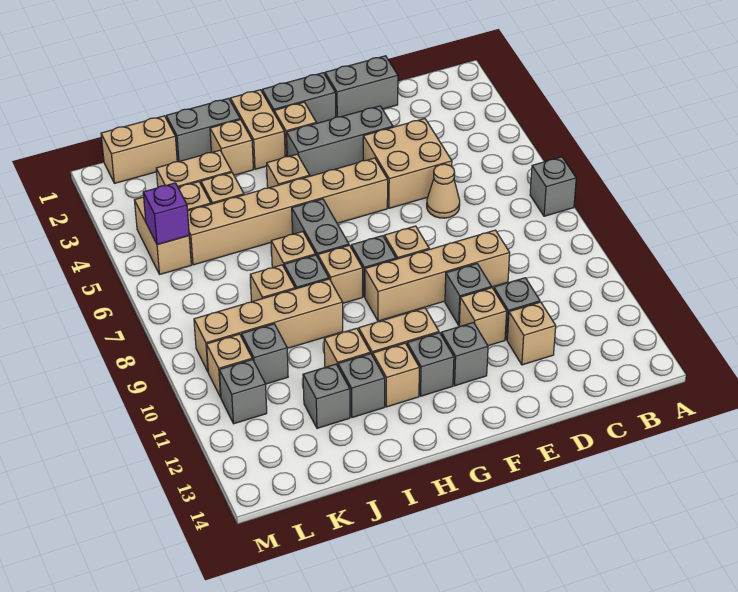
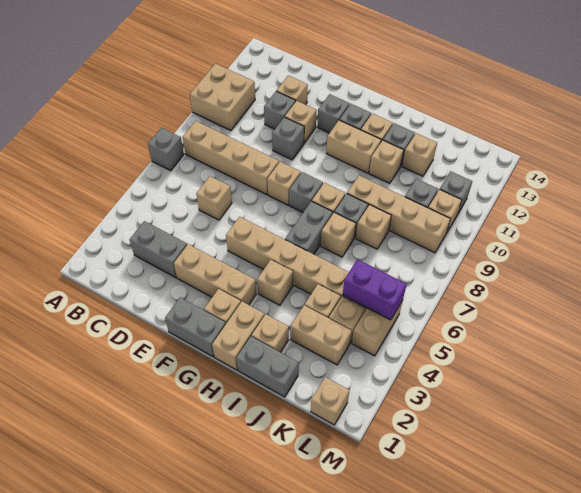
grey brick D1:E1 level 1 -> grey brick C3:D3 level 1
tan brick D4:E5 level 1 -> tan brick A10:B11 level 1
tan cone D6 level 1 -> tan brick D6 level 1
tan brick D9:G9 level 1 -> tan brick B8:E8 level 1
grey brick E3:G3 level 1 -> tan brick E3:G3 level 1
grey brick J12 level 1 -> tan brick J12 level 1
tan brick K1:L1 level 1 -> tan brick L1 level 1
purple brick L5 level 2 -> purple brick K5:L5 level 2

